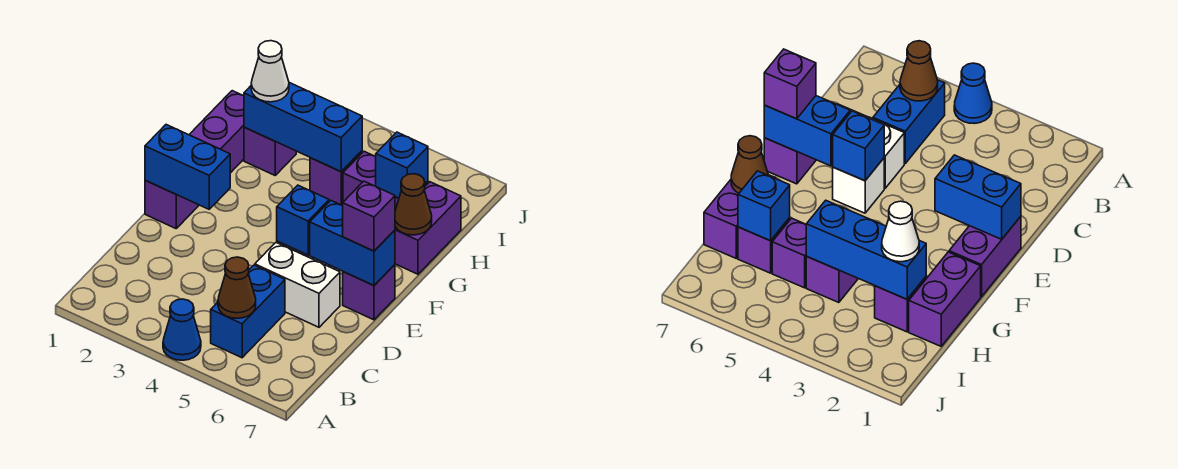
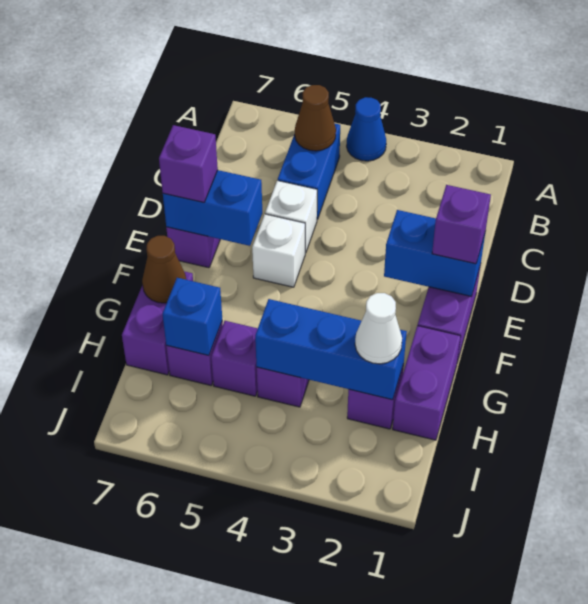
white brick D5:D6 level 1 -> white brick D5 level 1
none -> purple brick E1 level 3
blue brick E5 level 2 -> none

